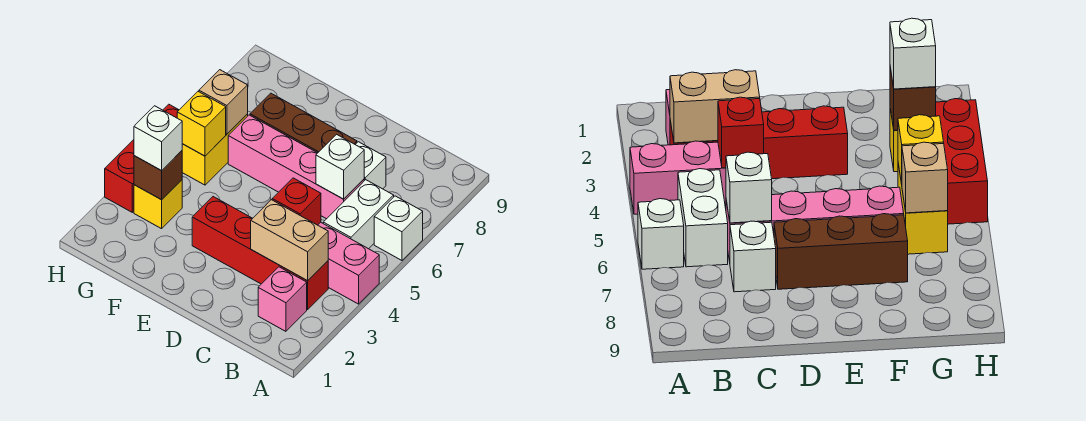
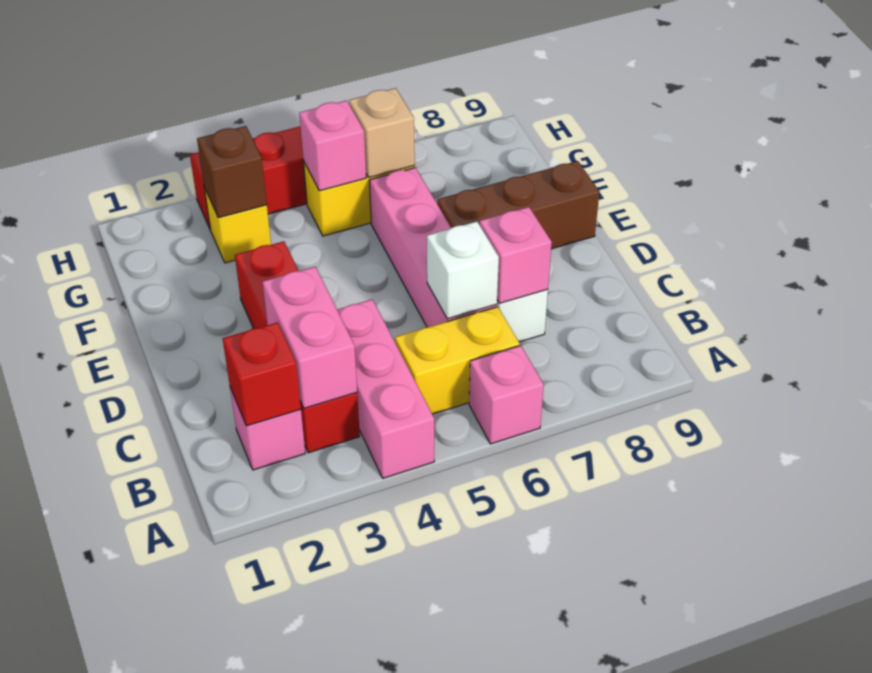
white brick A6 level 1 -> pink brick A6 level 1
tan brick B3:C3 level 2 -> pink brick B3:C3 level 2
white brick B5:B6 level 1 -> yellow brick B5:B6 level 1
red brick C4 level 2 -> red brick B2 level 2
none -> pink brick C7 level 2
brown brick D7:F7 level 1 -> brown brick E7:E9 level 1
white brick G3 level 3 -> none
yellow brick G5 level 2 -> pink brick G5 level 2

